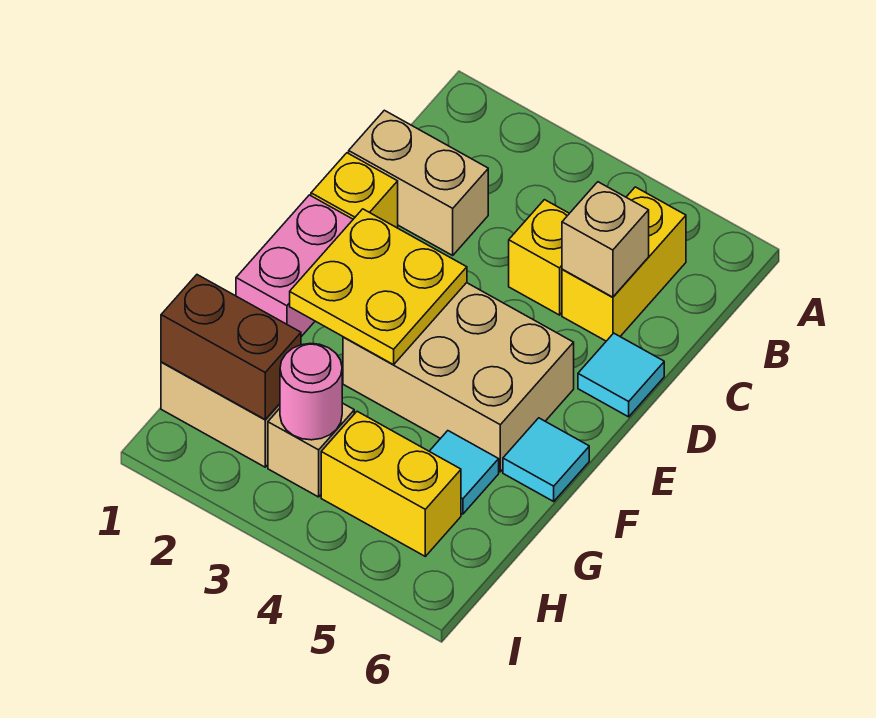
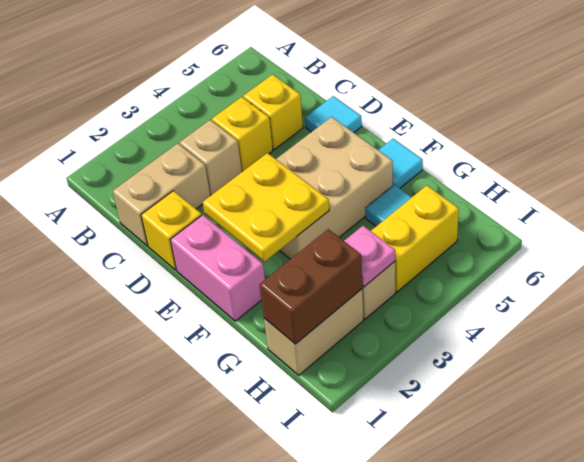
yellow brick B5:C5 level 1 -> yellow brick C5 level 1
tan brick C5 level 2 -> tan brick C3 level 1
pink round brick H3 level 2 -> pink plate H3 level 2

